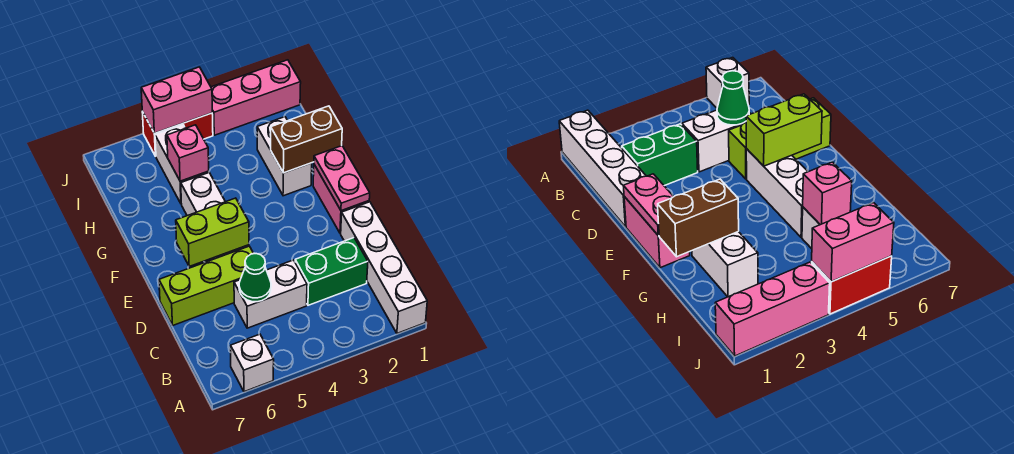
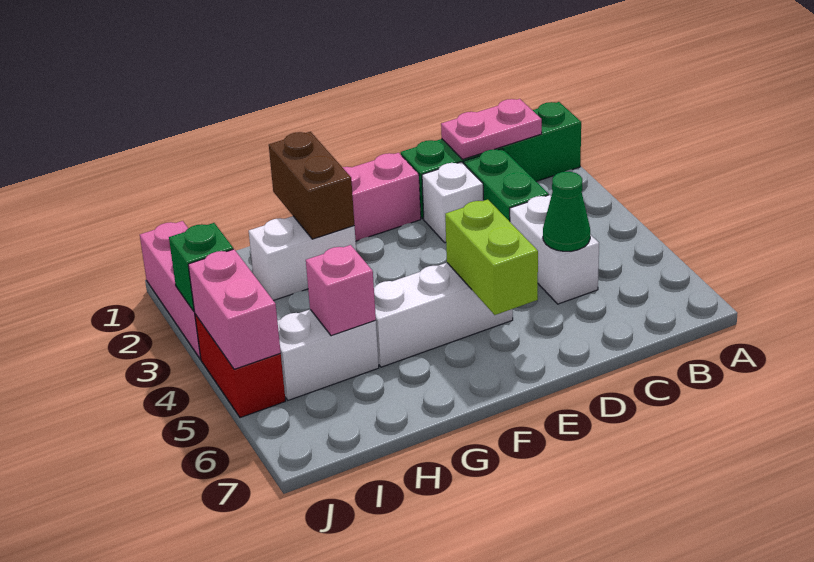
white brick A1:D1 level 1 -> green brick A1:D1 level 1
white brick A6 level 1 -> white brick D2 level 1
lime brick D5:D7 level 1 -> none
pink plate E1:F1 level 2 -> pink plate B1:C1 level 2
none -> green brick J3 level 2

